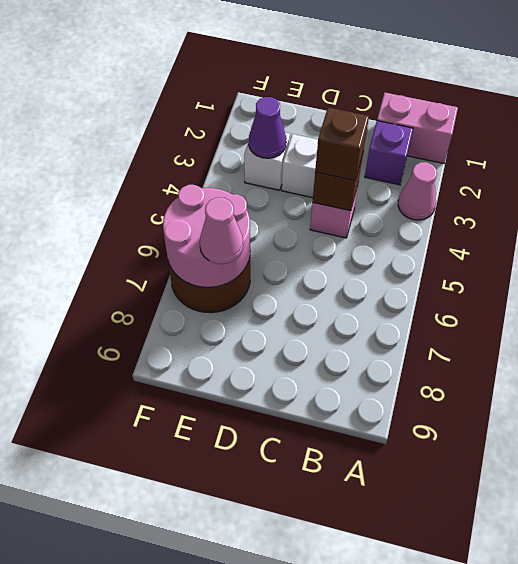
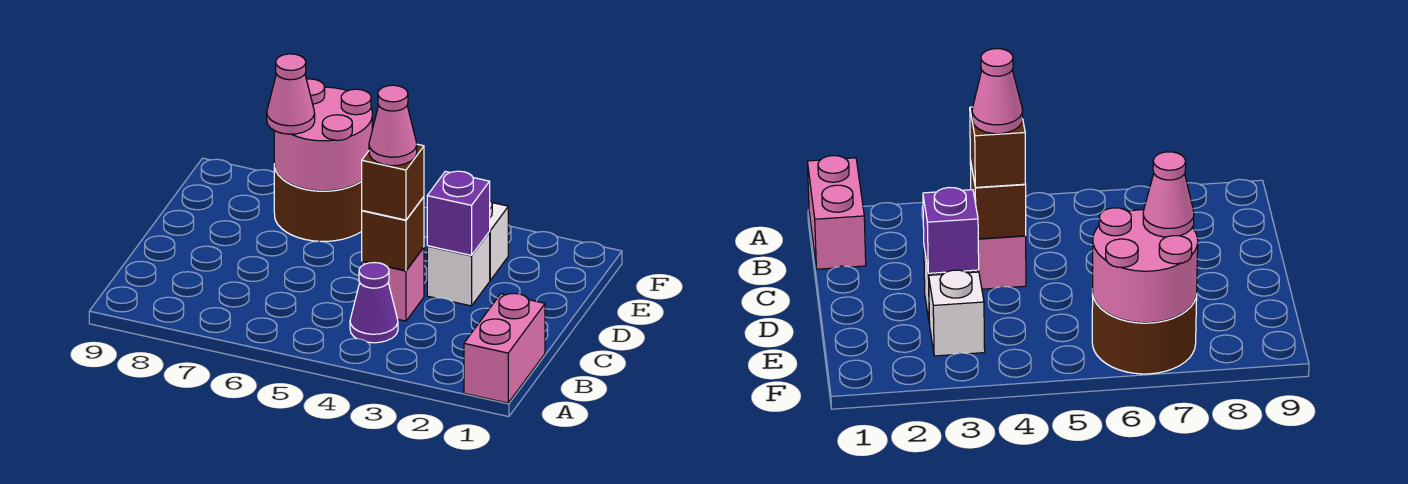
pink cone A3 level 1 -> pink cone C4 level 4
purple brick B2 level 1 -> purple brick D3 level 2
purple cone E3 level 2 -> purple cone B4 level 1

